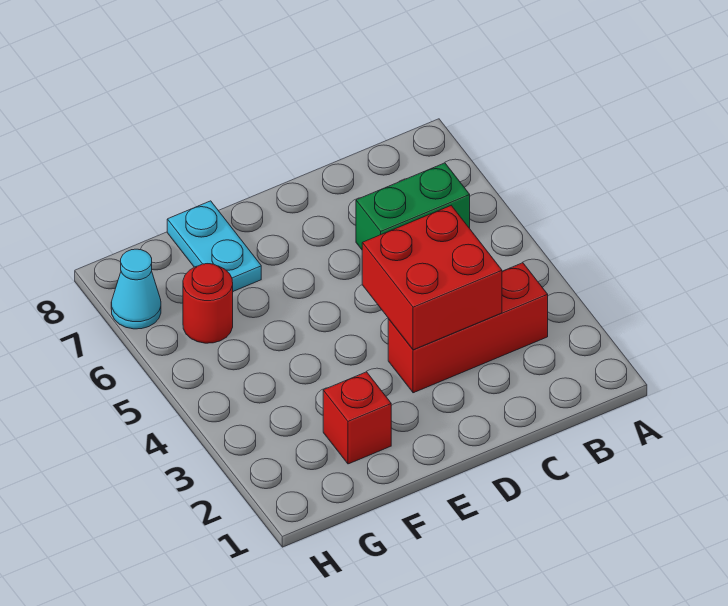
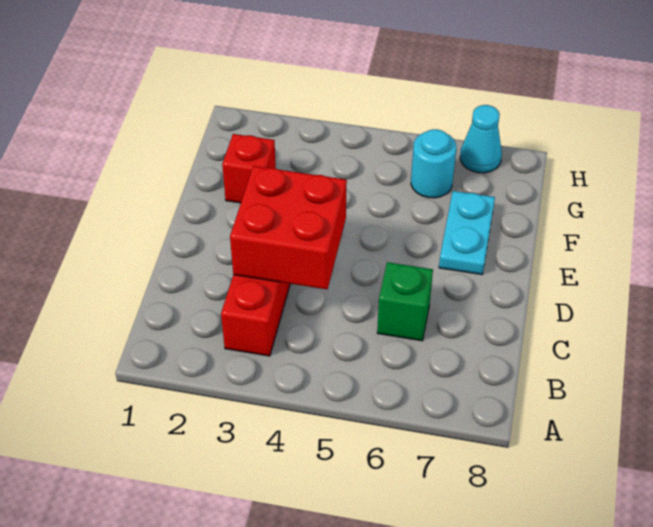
green brick B6:C6 level 1 -> green brick C6 level 1
cyan plate F7:F8 level 1 -> cyan plate E7:F7 level 1
red round brick G6 level 1 -> cyan round brick G6 level 1

